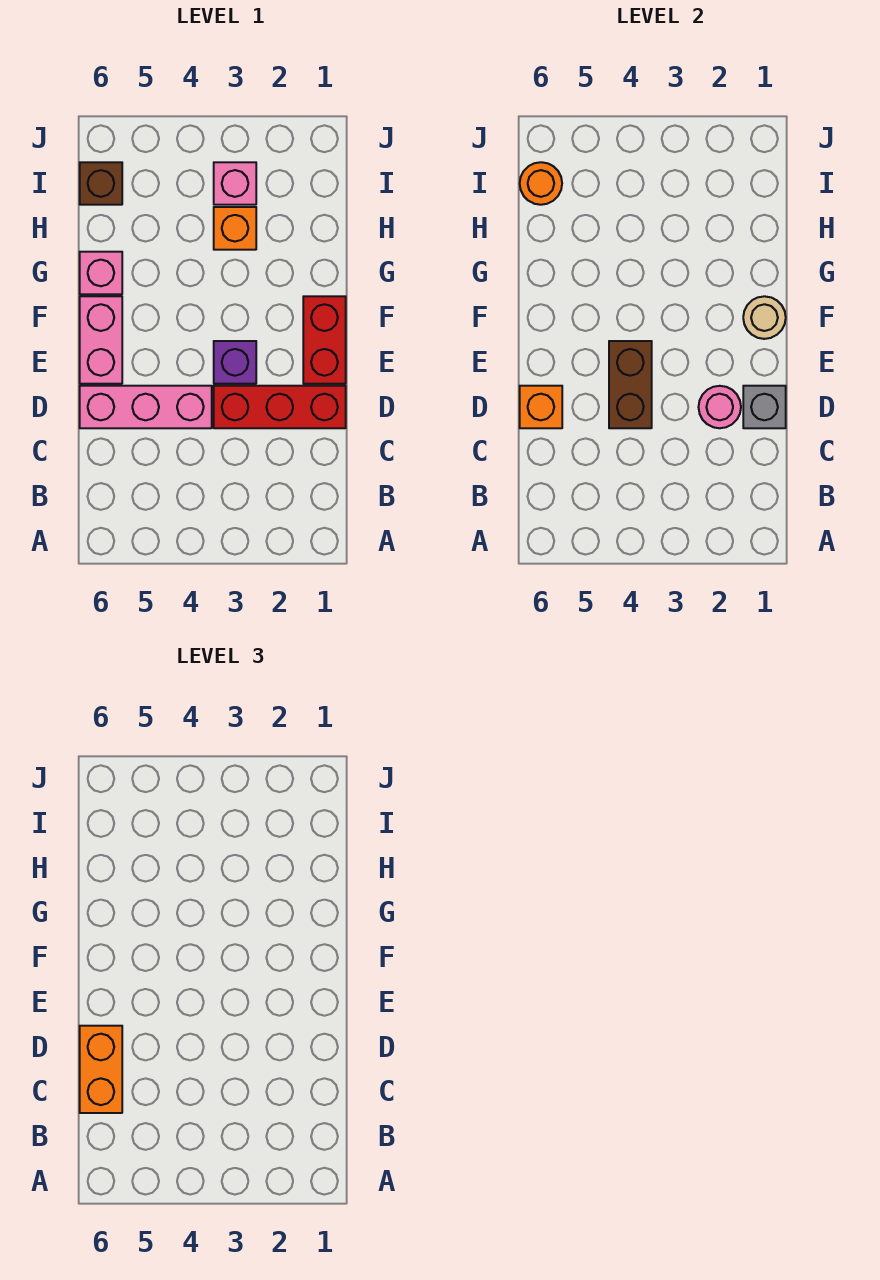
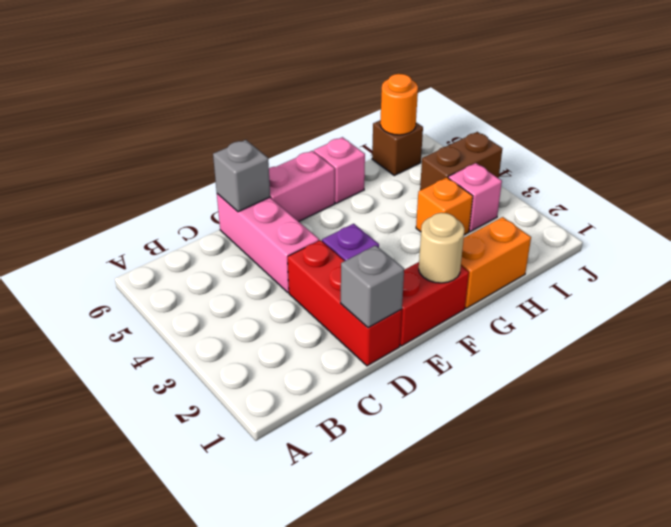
orange brick C6:D6 level 3 -> orange brick G1:H1 level 1
pink round brick D2 level 2 -> none
brown brick D4:E4 level 2 -> brown brick I4:J4 level 1
orange brick D6 level 2 -> grey brick D6 level 2

